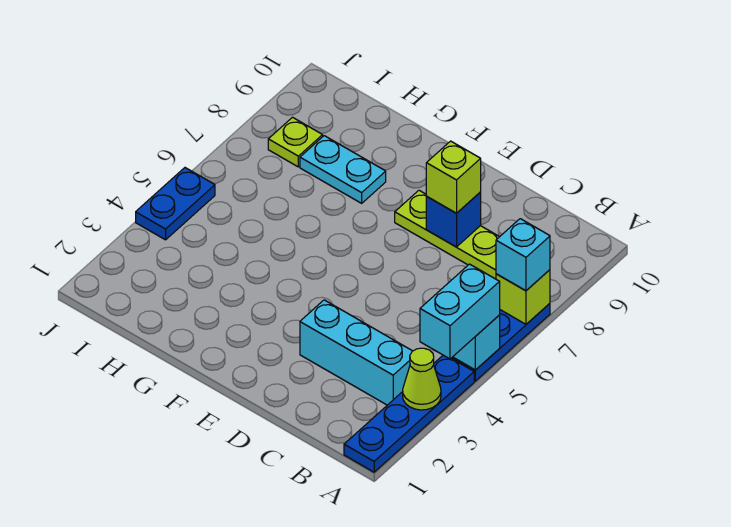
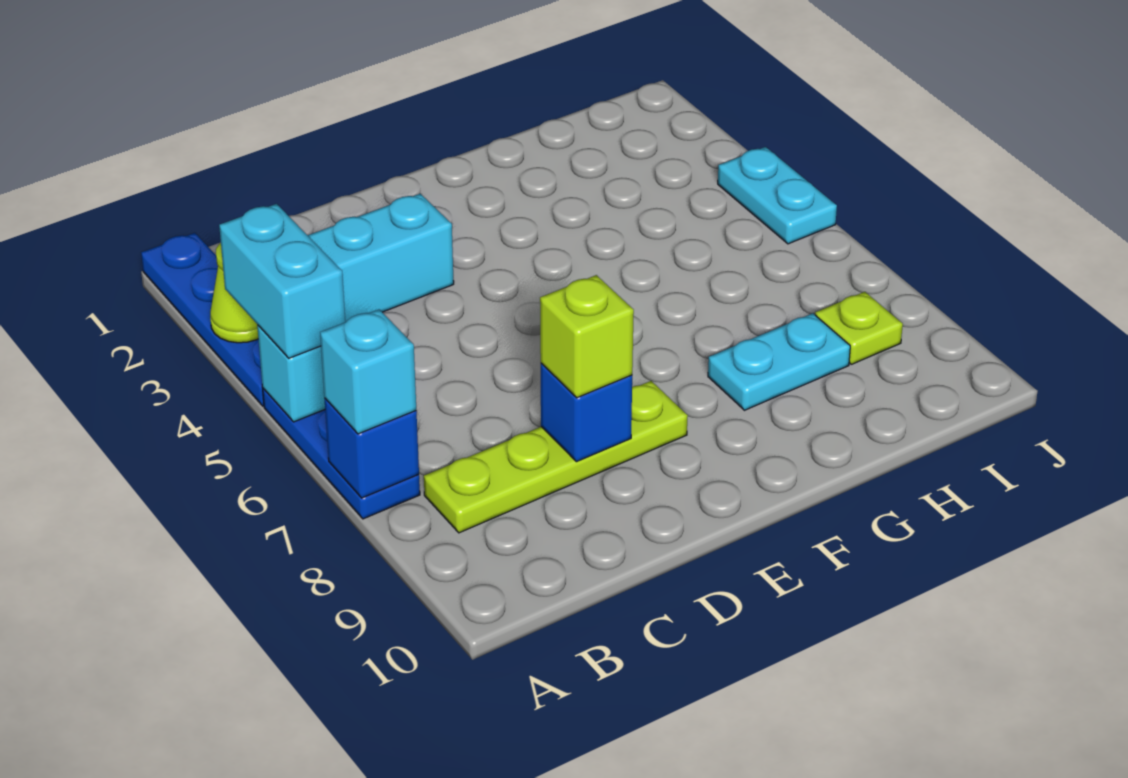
lime brick A7 level 2 -> blue brick A7 level 2
blue plate J4:J5 level 1 -> cyan plate J4:J5 level 1

